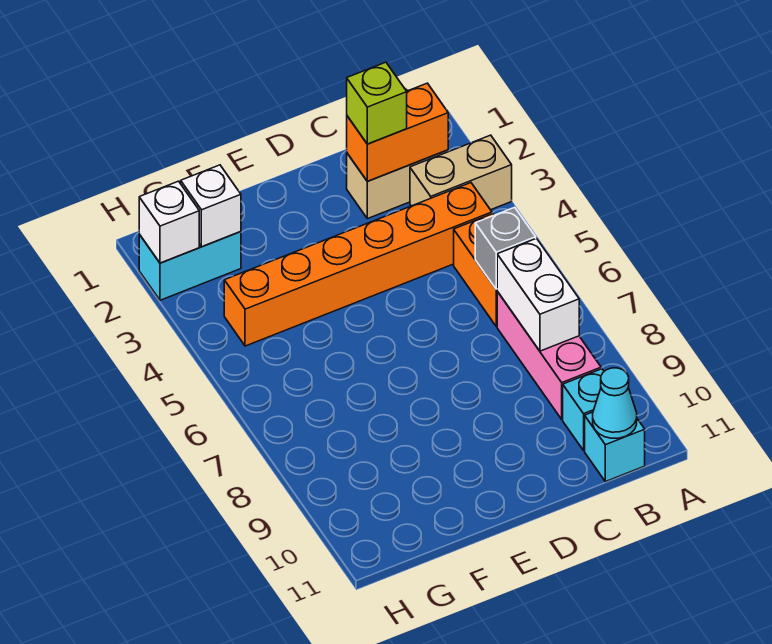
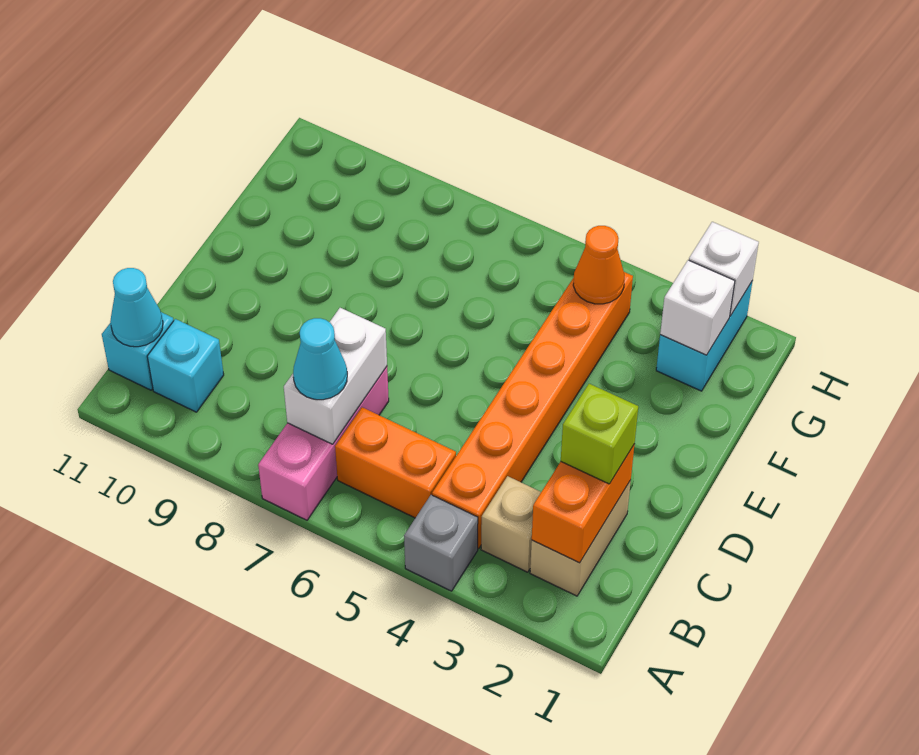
tan brick A3:B3 level 1 -> tan brick B3 level 1
grey brick B6 level 2 -> grey brick A4 level 1
pink brick B7:B9 level 1 -> pink brick A7:C7 level 1
white brick B7:B8 level 2 -> white brick B7:C7 level 2
none -> cyan cone B7 level 3
none -> orange cone G4 level 2

